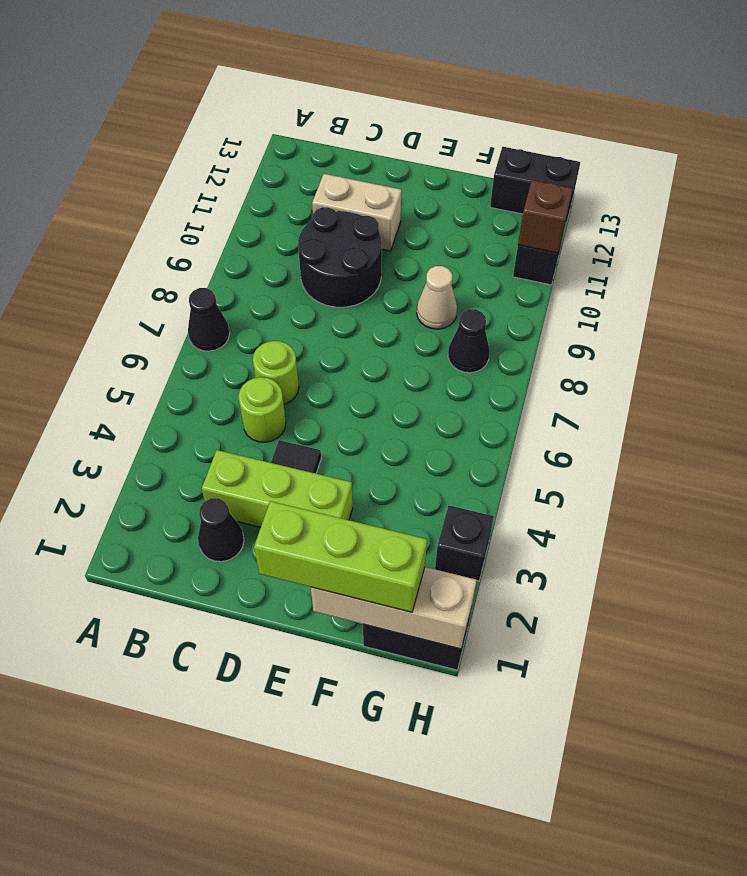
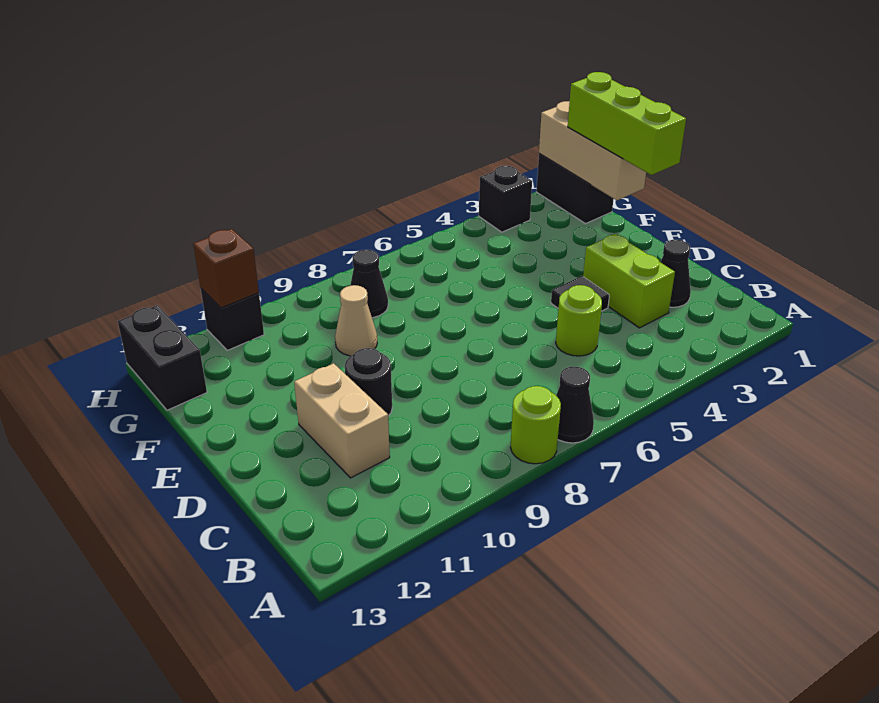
lime brick C3:E3 level 1 -> lime brick C3:D3 level 1
lime round brick C6 level 1 -> lime round brick A8 level 1
black round brick C9:D10 level 1 -> black round brick D10 level 1

